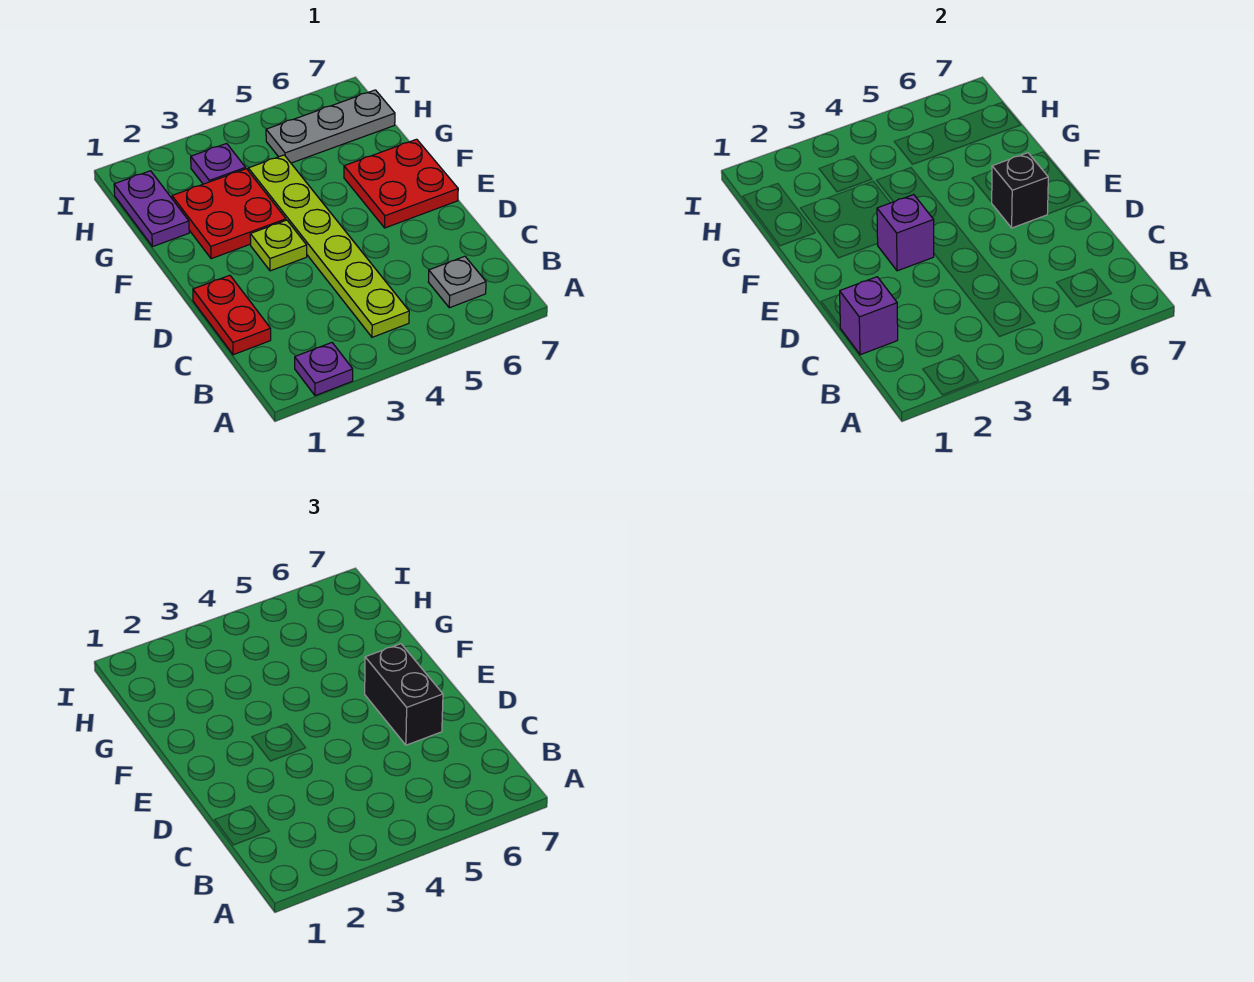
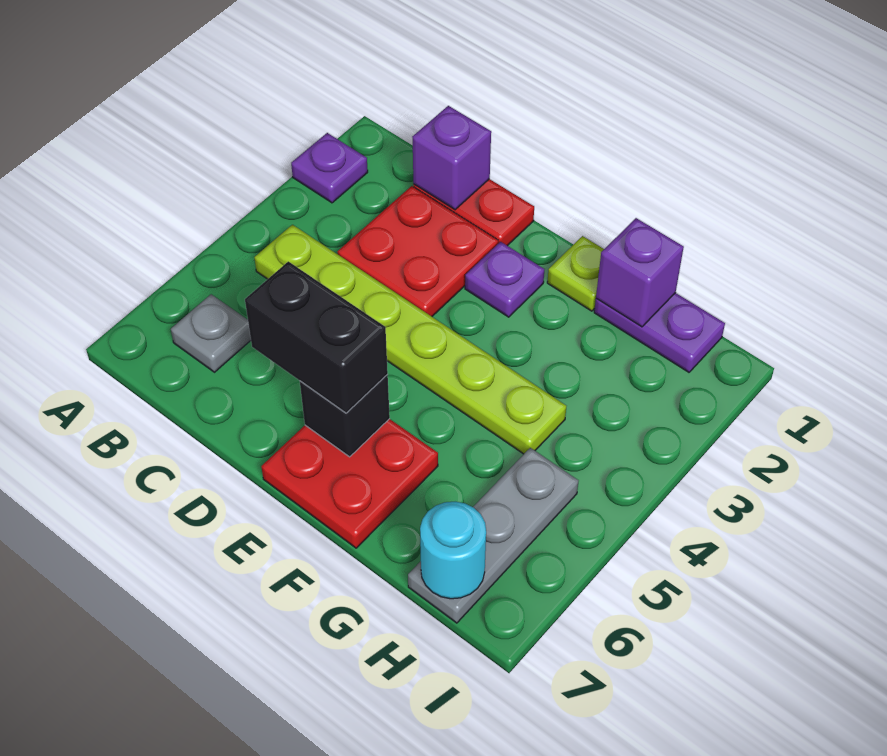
lime plate E3 level 1 -> lime plate F1 level 1
purple brick E3 level 2 -> purple brick G1 level 2
red plate F2:G3 level 1 -> red plate C2:D3 level 1
purple plate H3 level 1 -> purple plate E2 level 1
none -> cyan round brick H7 level 2

